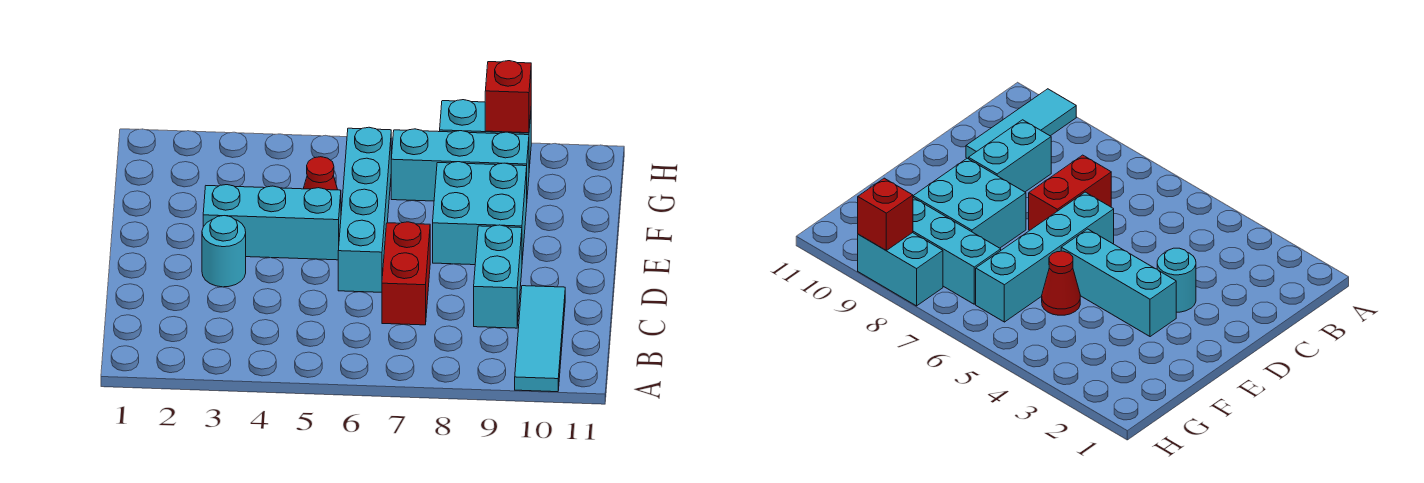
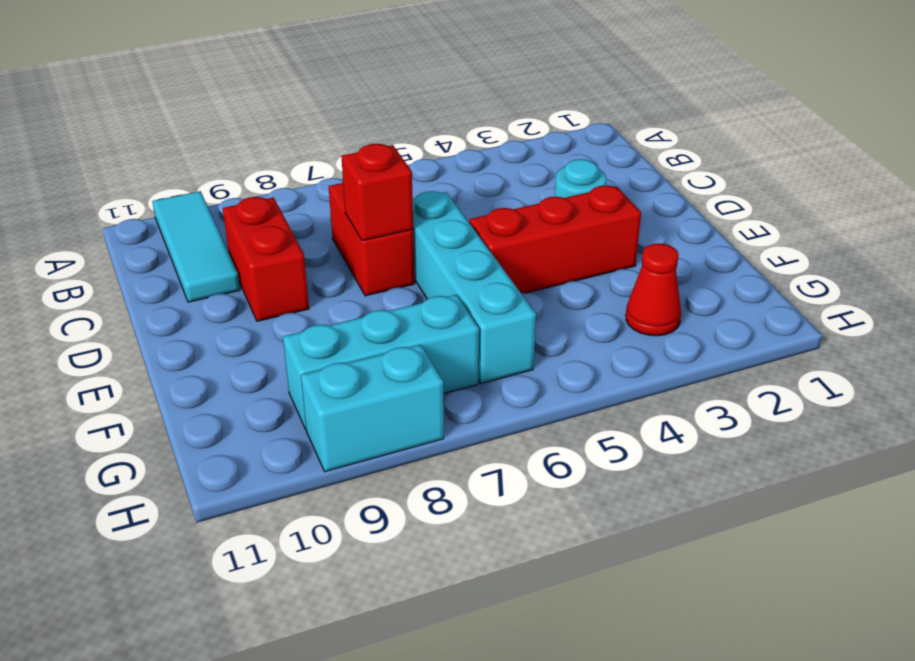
cyan brick C9:D9 level 1 -> red brick C9:D9 level 1
cyan brick E3:E5 level 1 -> red brick E3:E5 level 1
cyan brick E8:F9 level 1 -> none
red cone F5 level 1 -> red cone G3 level 1
red brick H9 level 2 -> red brick D7 level 2

